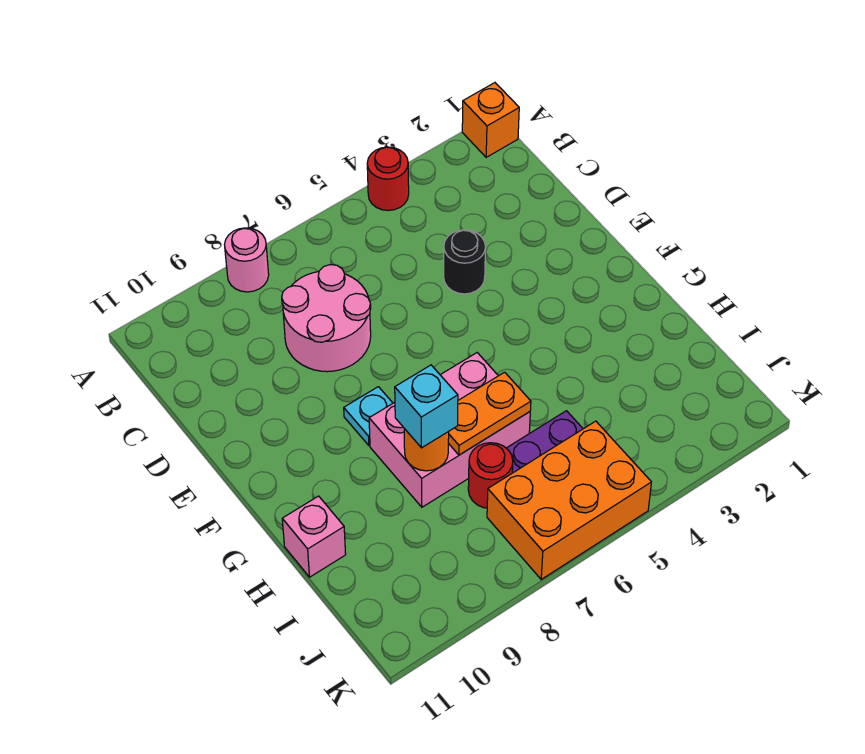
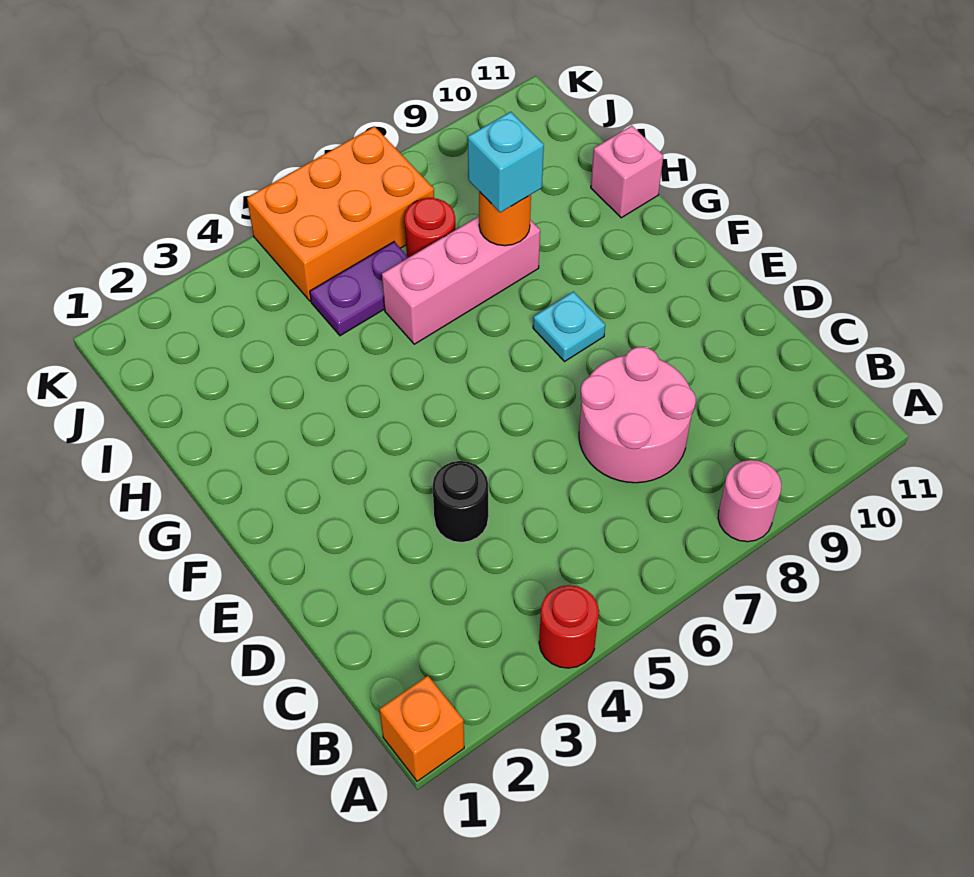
pink brick G6:H8 level 1 -> pink brick H6:H8 level 1
orange plate H6:H7 level 2 -> none

